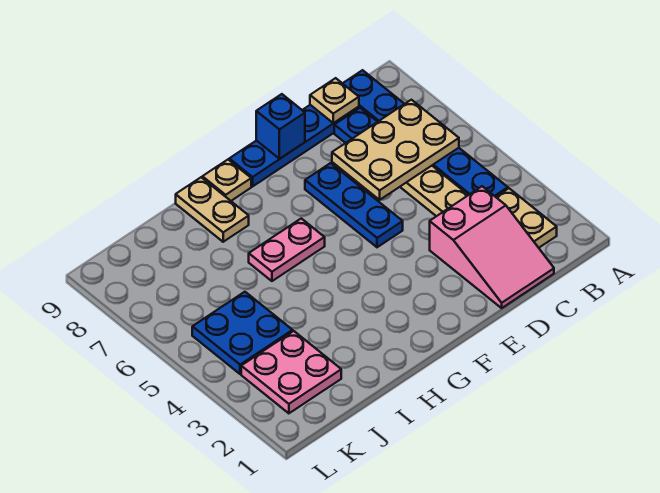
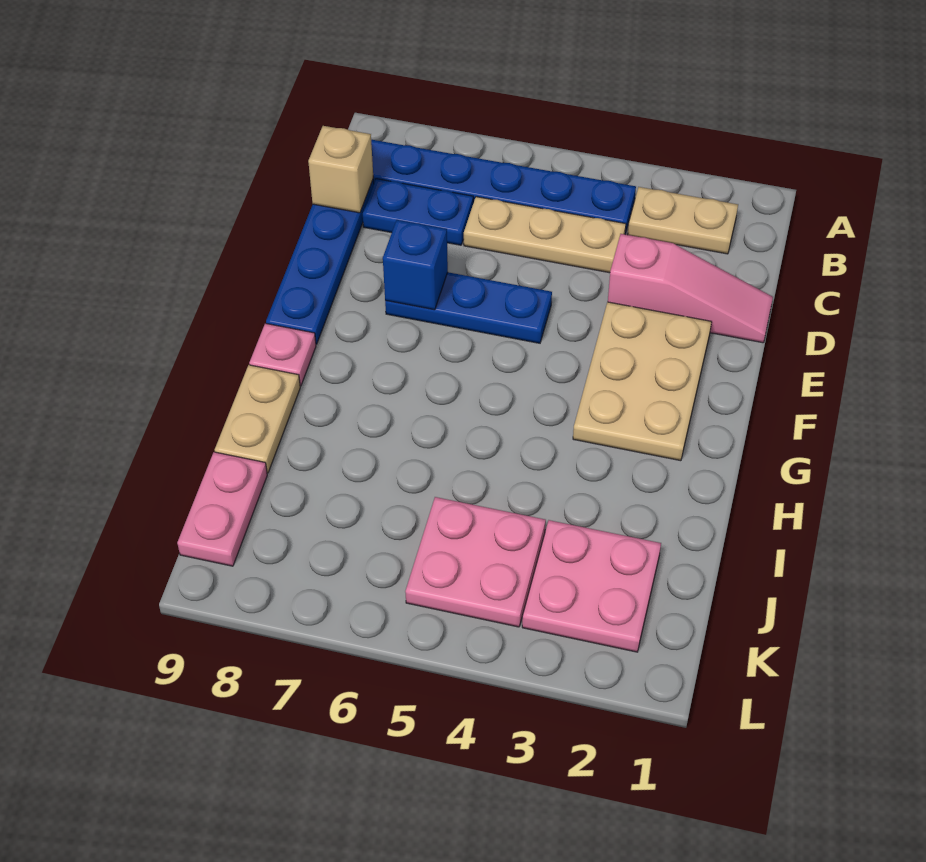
tan plate B6:D7 level 2 -> tan plate E2:G3 level 1
pink slope C1:D3 level 1 top 3 -> pink slope D1:D3 level 1 top 3
tan plate C9 level 2 -> tan brick C9 level 2
blue brick E9 level 2 -> blue brick E7 level 2
pink plate G6:H6 level 1 -> pink plate J9:K9 level 1
tan plate G9 level 1 -> pink plate G9 level 1
tan plate H8:H9 level 1 -> tan plate H9:I9 level 1
blue plate J4:K5 level 1 -> pink plate J4:K5 level 1

